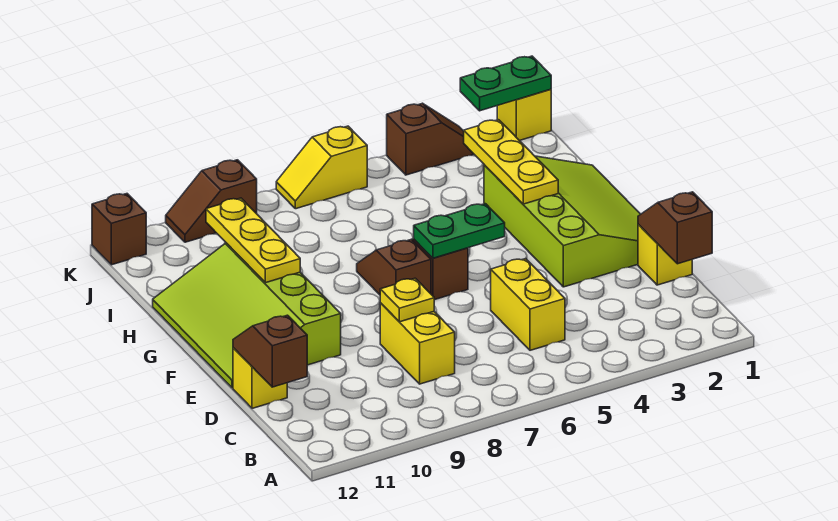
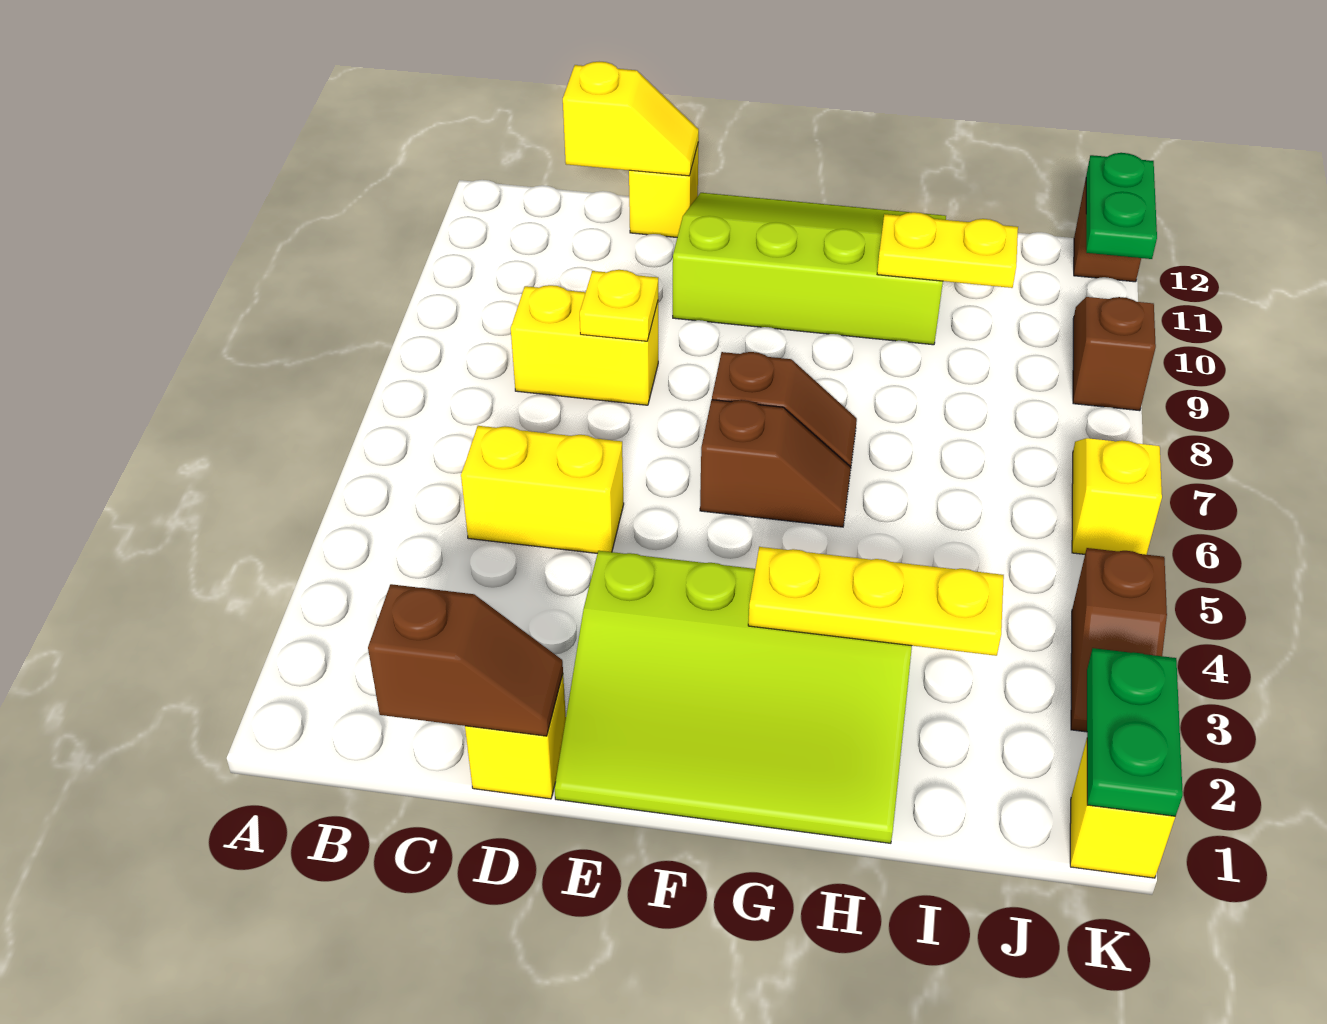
brown slope C12:D12 level 2 top C -> yellow slope C12:D12 level 2 top C
green plate F5:F6 level 2 -> green plate K11:K12 level 2
yellow plate G10:I10 level 2 -> yellow plate H10:I10 level 2

